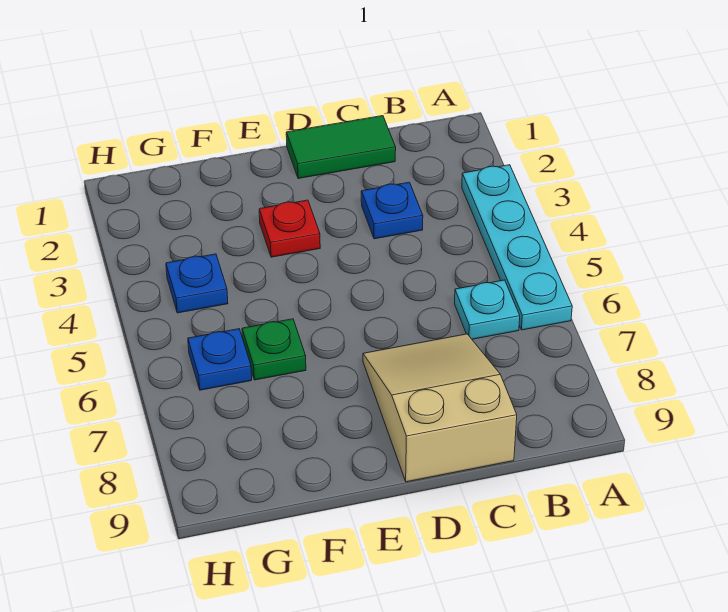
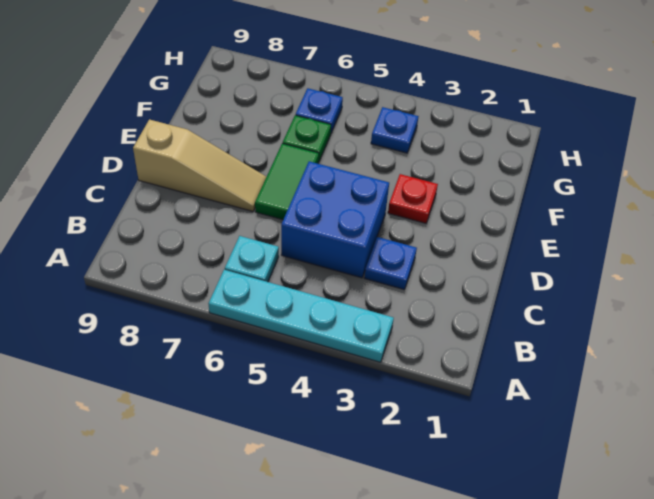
green tile C1:D1 level 1 -> green tile D6:E6 level 1
none -> blue brick C4:D5 level 1
tan slope C7:D9 level 1 top 9 -> tan slope D7:D9 level 1 top 9

